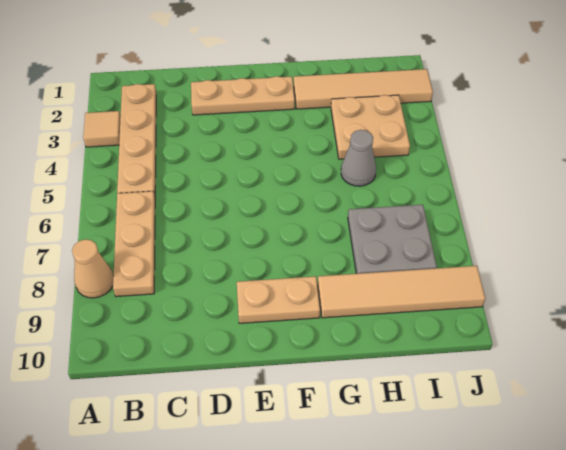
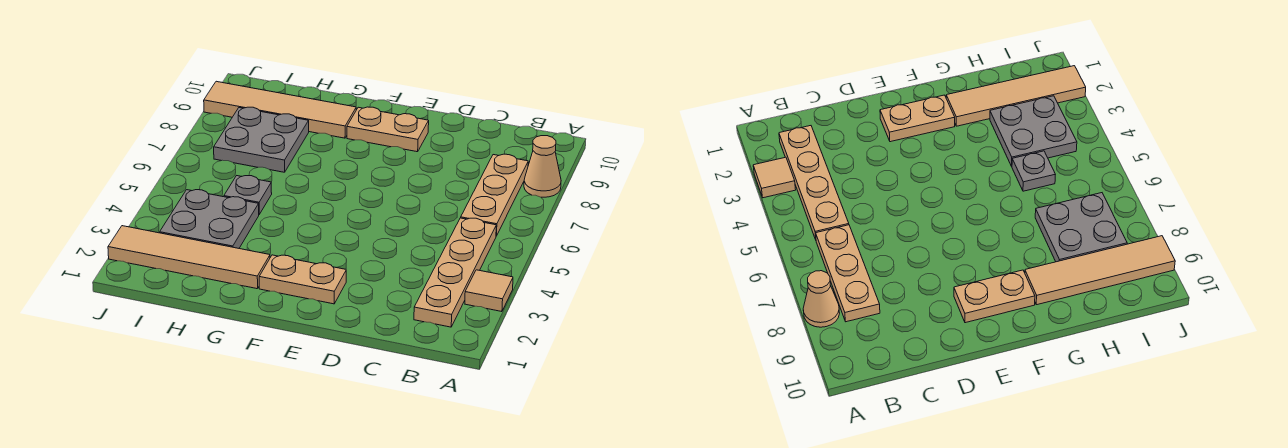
tan plate D2:F2 level 1 -> tan plate E2:F2 level 1
tan plate H3:I4 level 1 -> grey plate H3:I4 level 1
grey cone H5 level 1 -> grey plate H5 level 1

